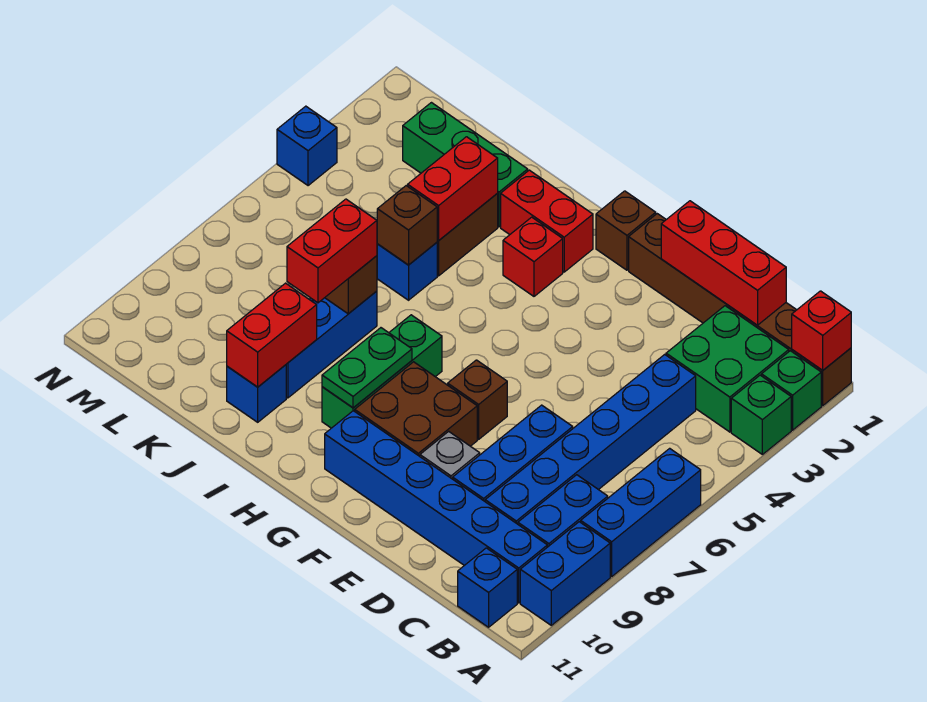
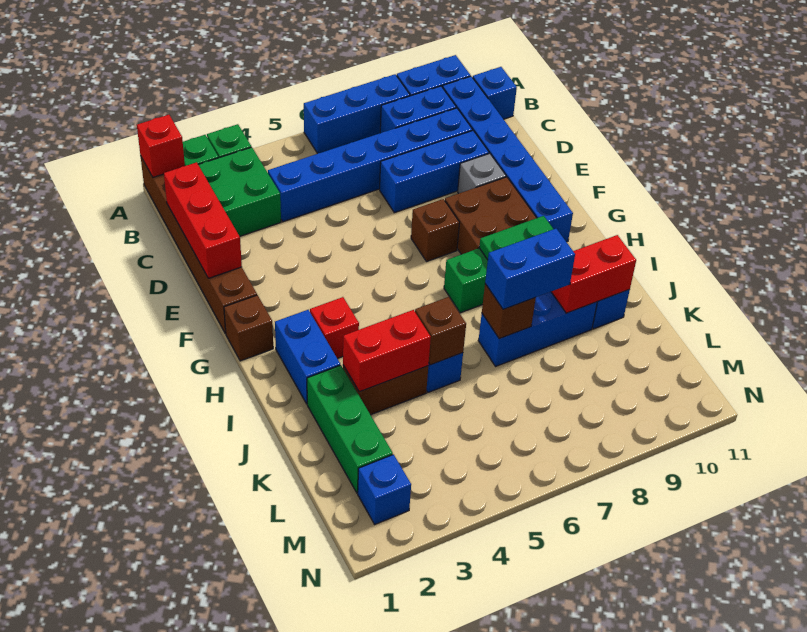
red brick H2:I2 level 1 -> blue brick H2:I2 level 1
red brick J7:J8 level 3 -> blue brick J7:J8 level 3
blue brick N4 level 1 -> blue brick M2 level 1

